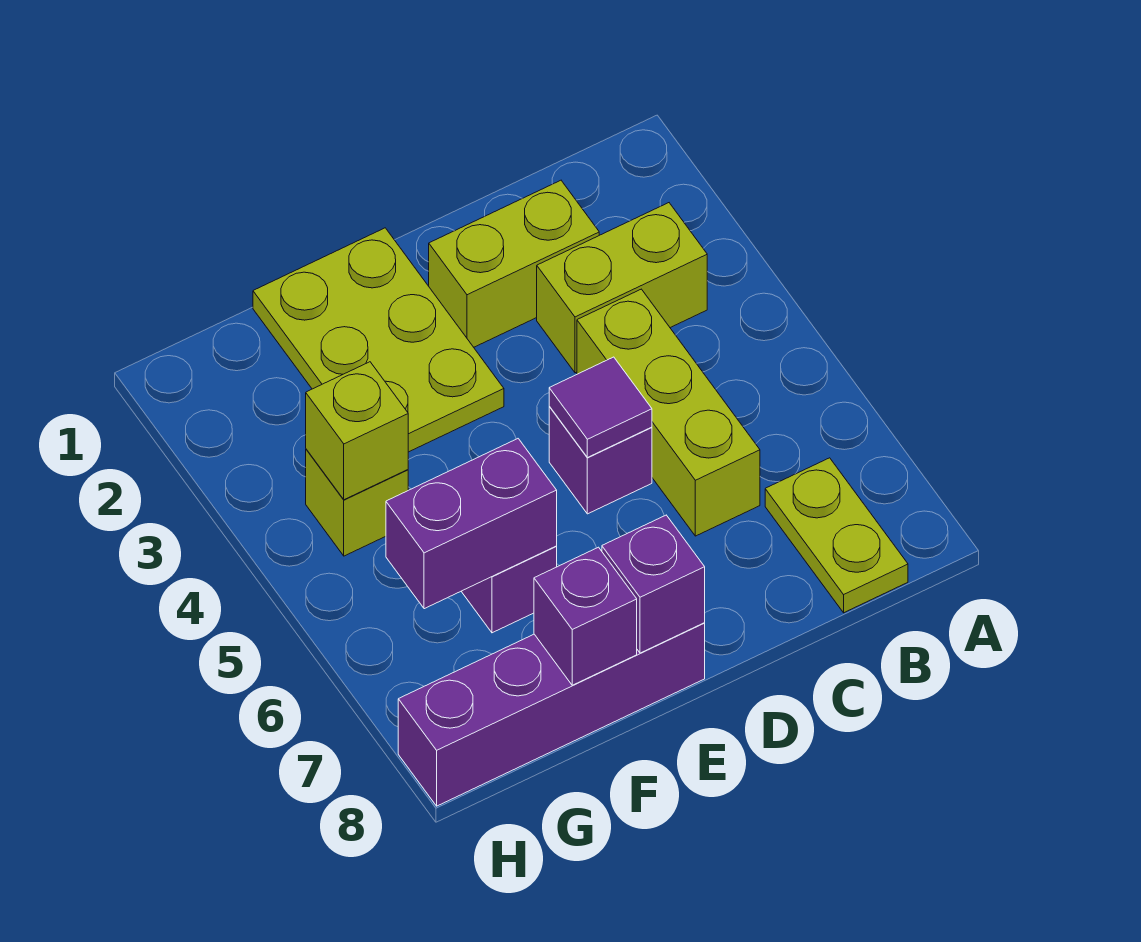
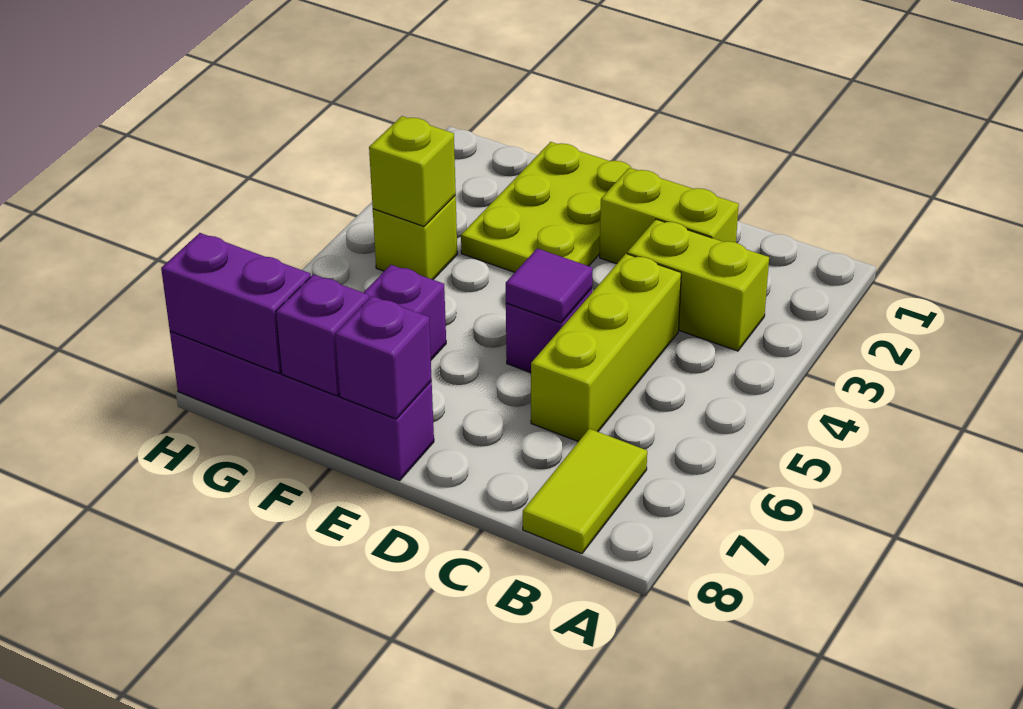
lime plate B7:B8 level 1 -> lime tile B7:B8 level 1
purple brick F6:G6 level 2 -> purple brick G8:H8 level 2

